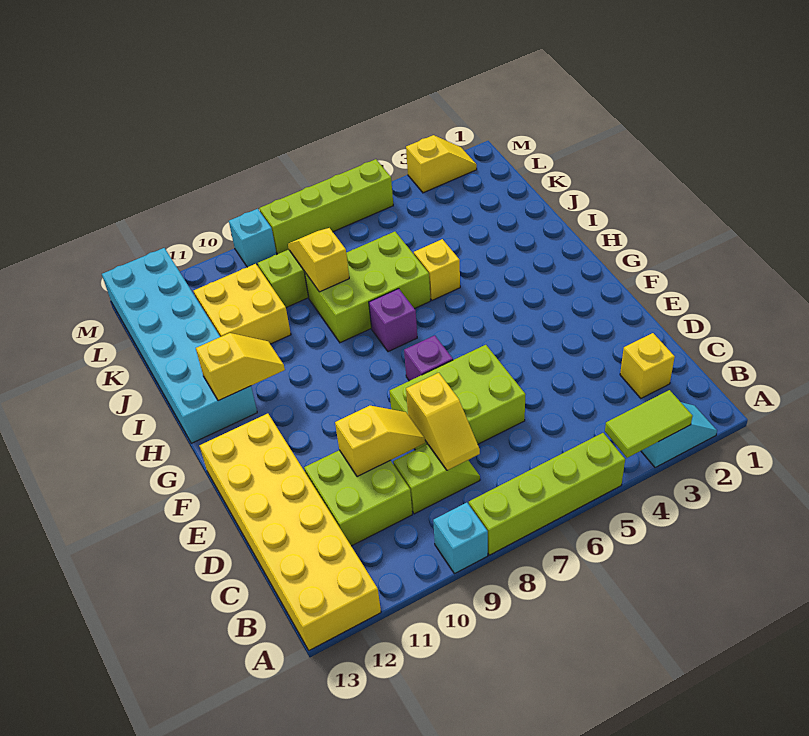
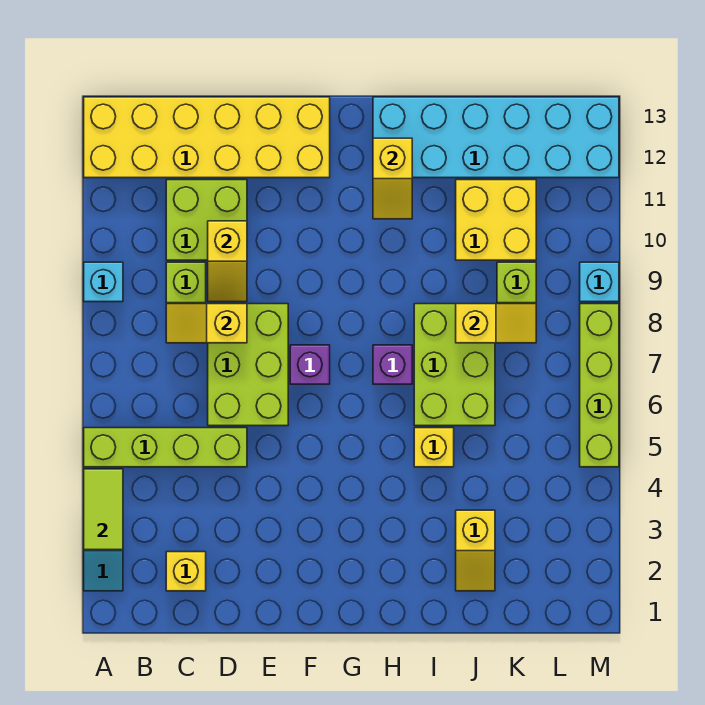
lime brick A5:A8 level 1 -> lime brick A5:D5 level 1
yellow slope M2:M3 level 1 top 3 -> yellow slope J2:J3 level 1 top 3

